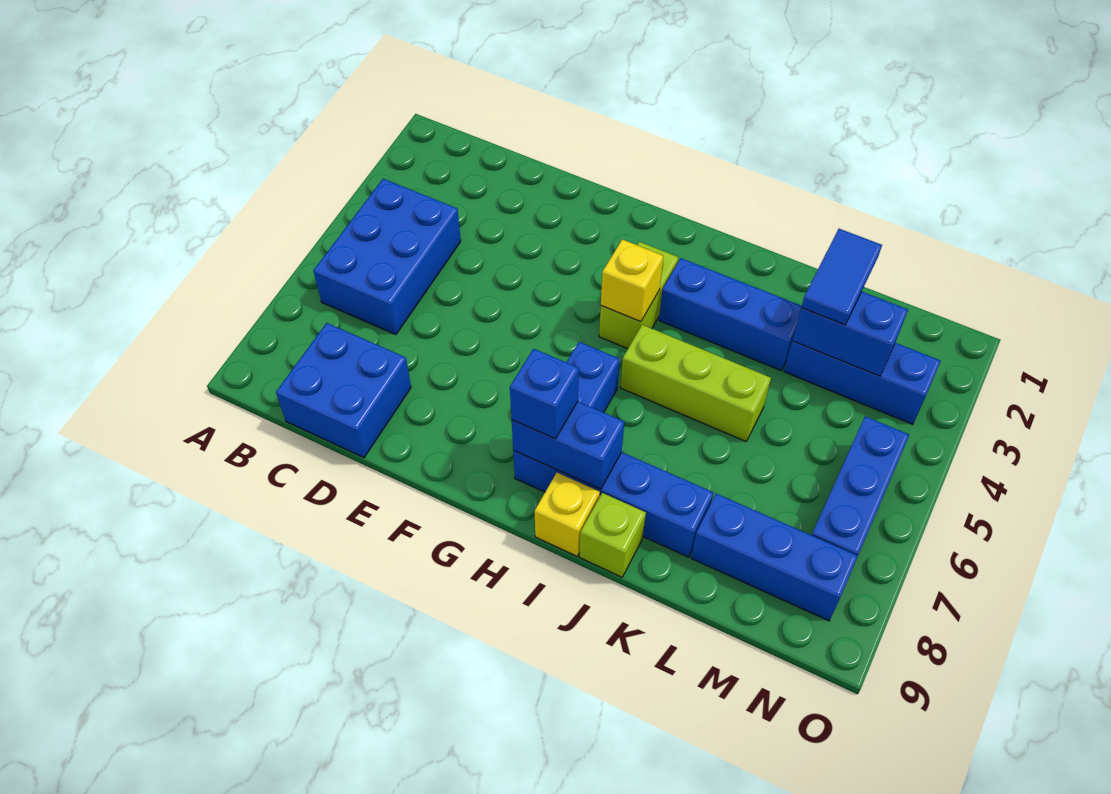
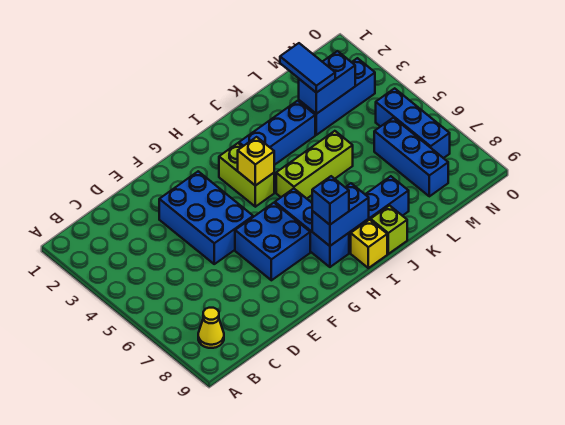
blue brick B4:C6 level 1 -> blue brick E3:F5 level 1
none -> yellow cone B8 level 1
blue brick C8:D9 level 1 -> blue brick F6:G7 level 1
blue brick L8:N8 level 1 -> blue brick M6:M8 level 1

